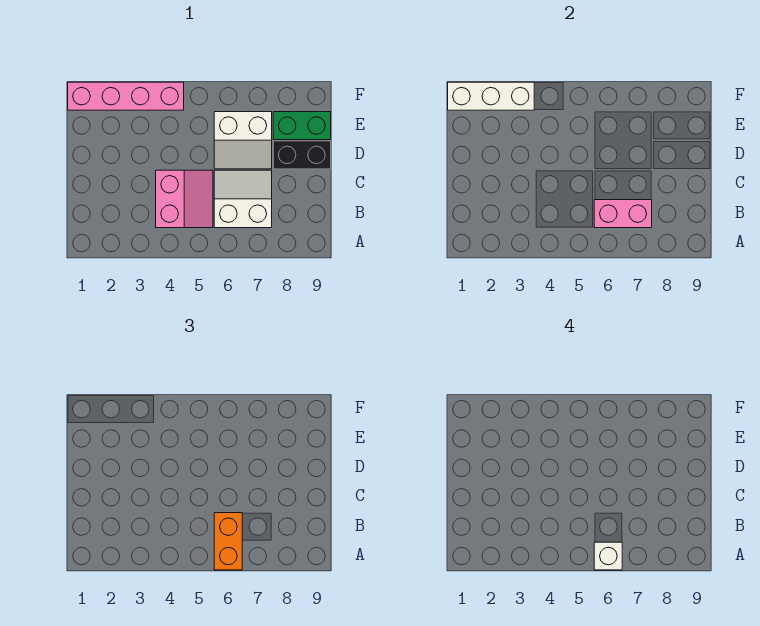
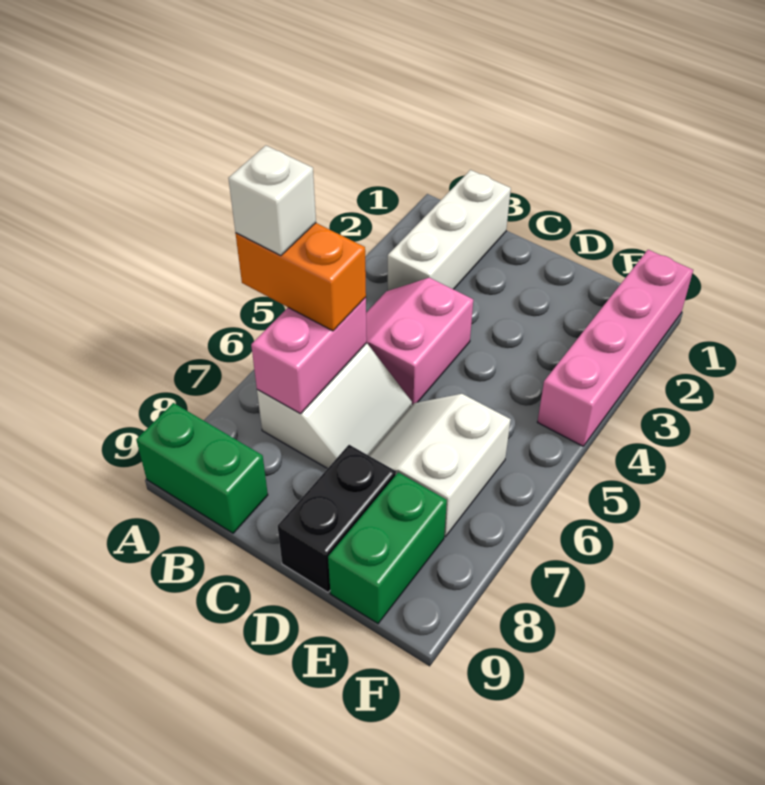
none -> green brick A9:B9 level 1
pink slope B4:C5 level 1 top 4 -> pink slope B4:C5 level 1 top C
white brick F1:F3 level 2 -> white brick B1:B3 level 1

